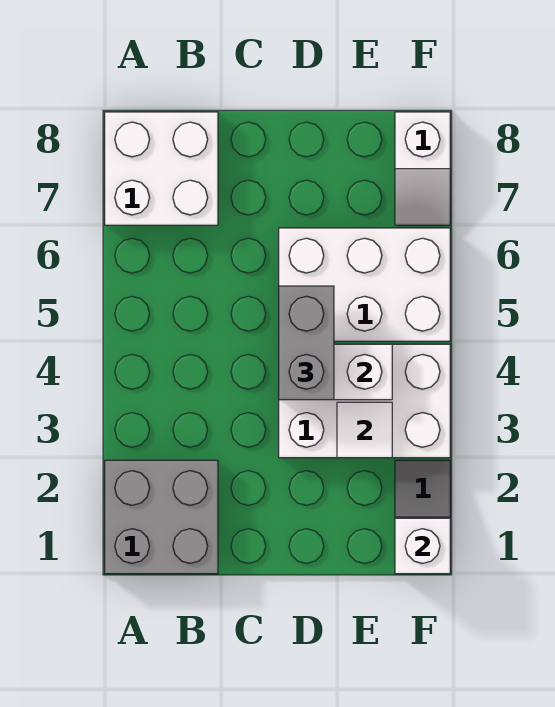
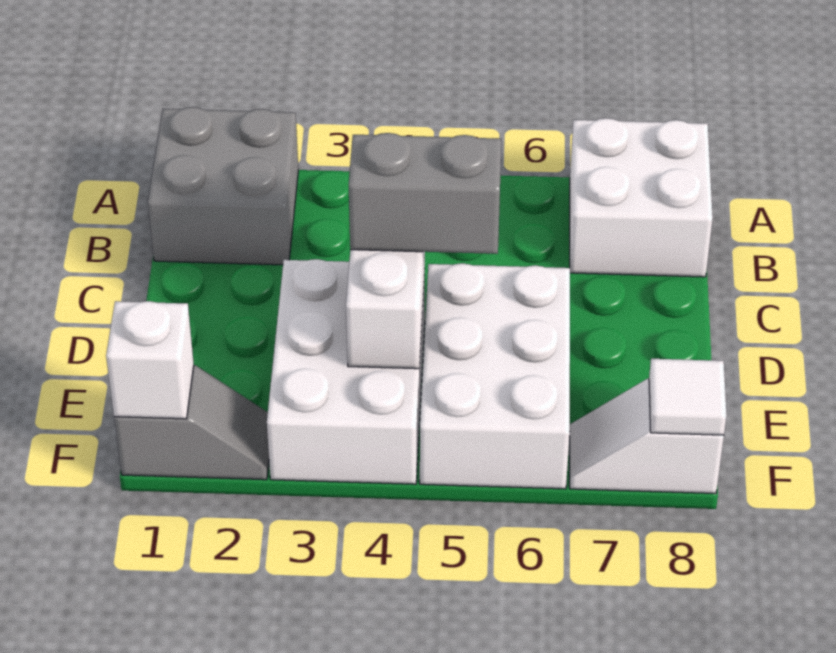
white tile E3 level 2 -> white tile F8 level 2

